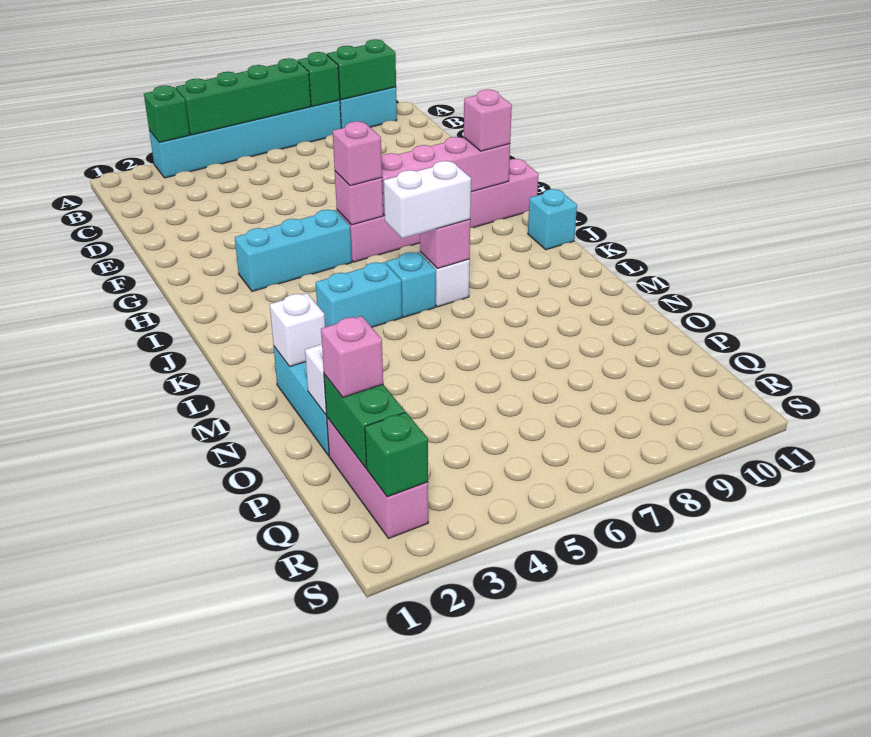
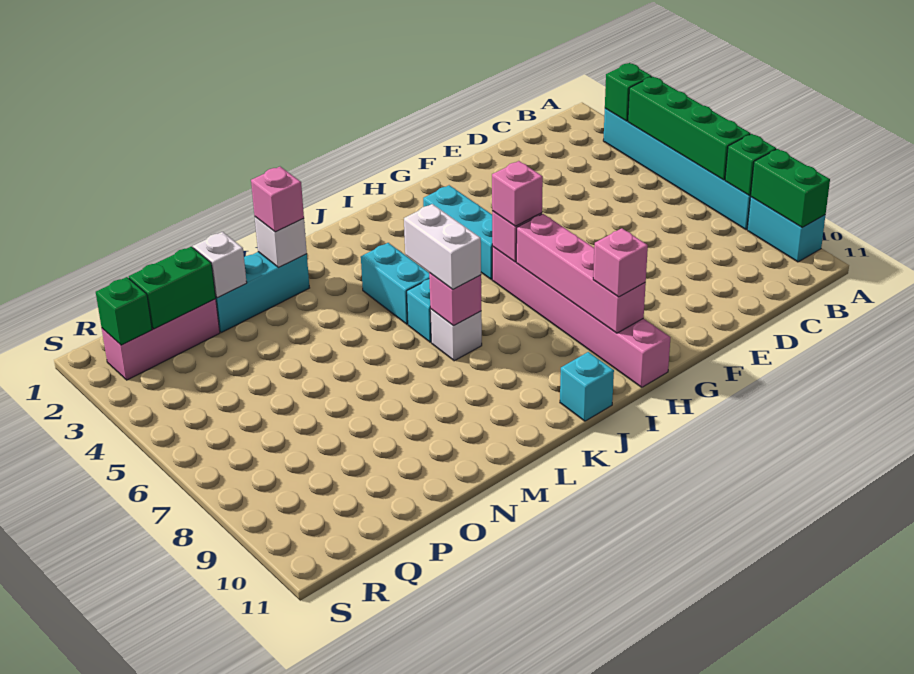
pink brick P2 level 3 -> pink brick M2 level 3

